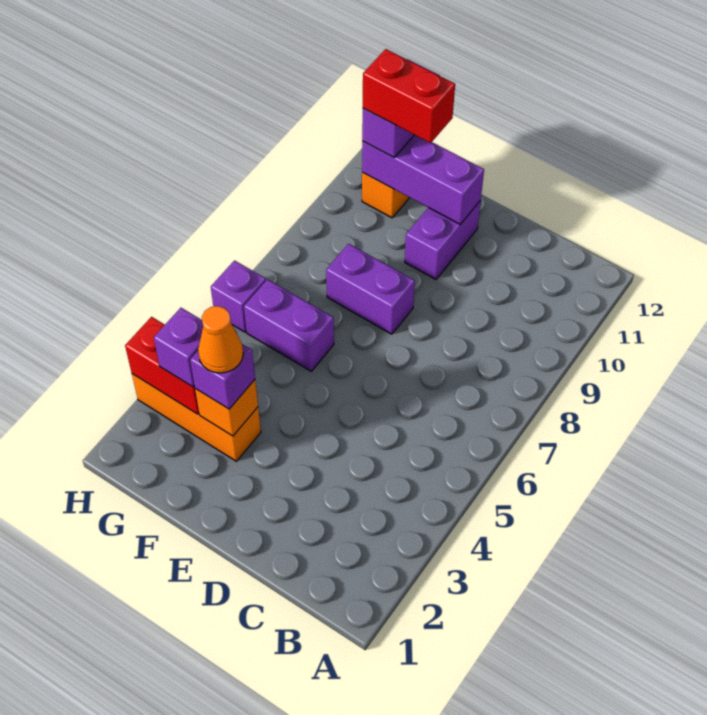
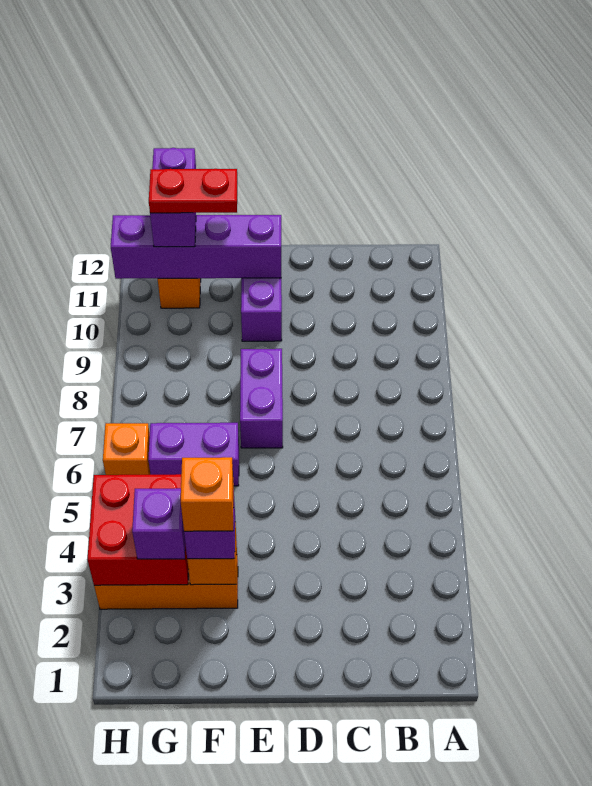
purple brick E8:F8 level 1 -> purple brick E7:E8 level 1
purple brick E11:G11 level 2 -> purple brick E11:H11 level 2
orange cone F3 level 4 -> orange brick F3 level 4
red brick F11:G11 level 4 -> red plate F11:G11 level 4
red brick G3:H3 level 2 -> red brick G3:H4 level 2
purple brick H6 level 1 -> orange brick H6 level 1

